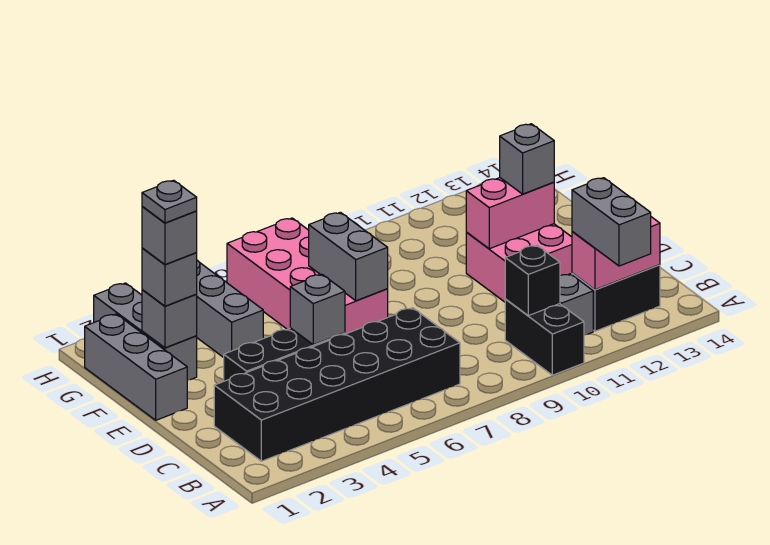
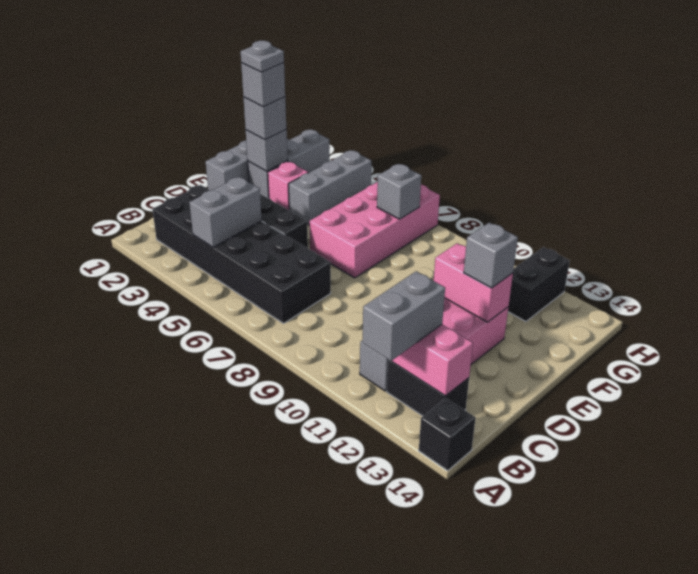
black brick A10:B10 level 1 -> black brick G12:H12 level 1
black brick B10 level 2 -> black brick A14 level 1
grey brick D5 level 2 -> grey brick G7 level 2
grey brick E7:F7 level 2 -> grey brick B4:C4 level 2
none -> pink brick F3 level 1

